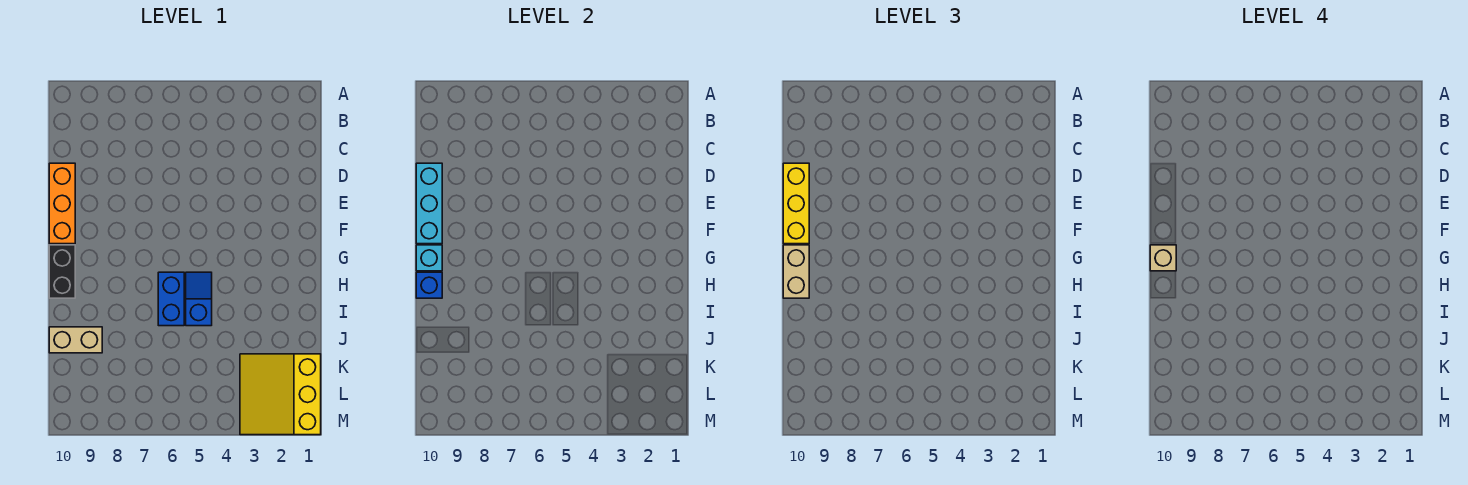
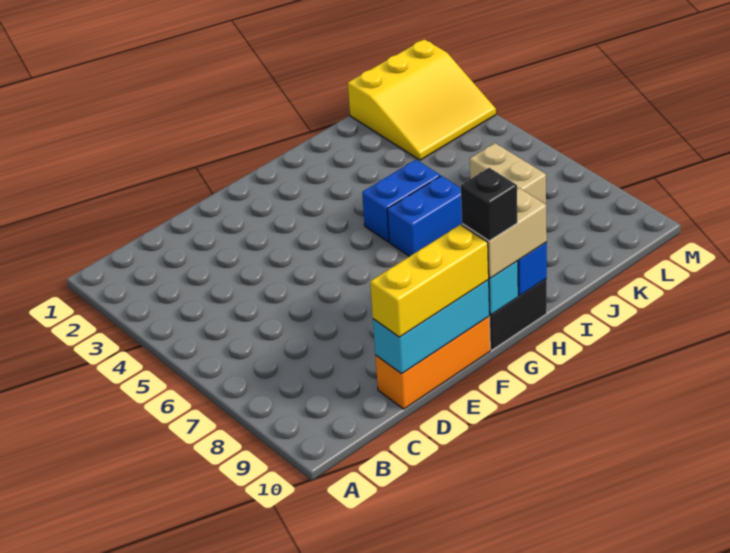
tan brick G10 level 4 -> black brick G10 level 4
blue slope H5:I5 level 1 top I -> blue brick H5:I5 level 1
tan brick J9:J10 level 1 -> tan brick K6:K7 level 1

